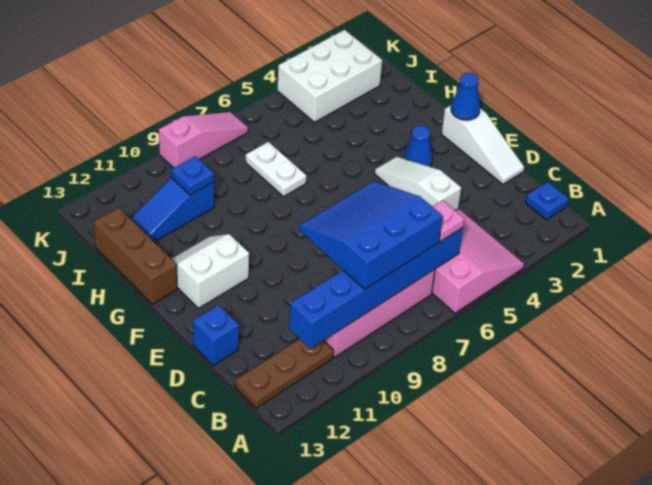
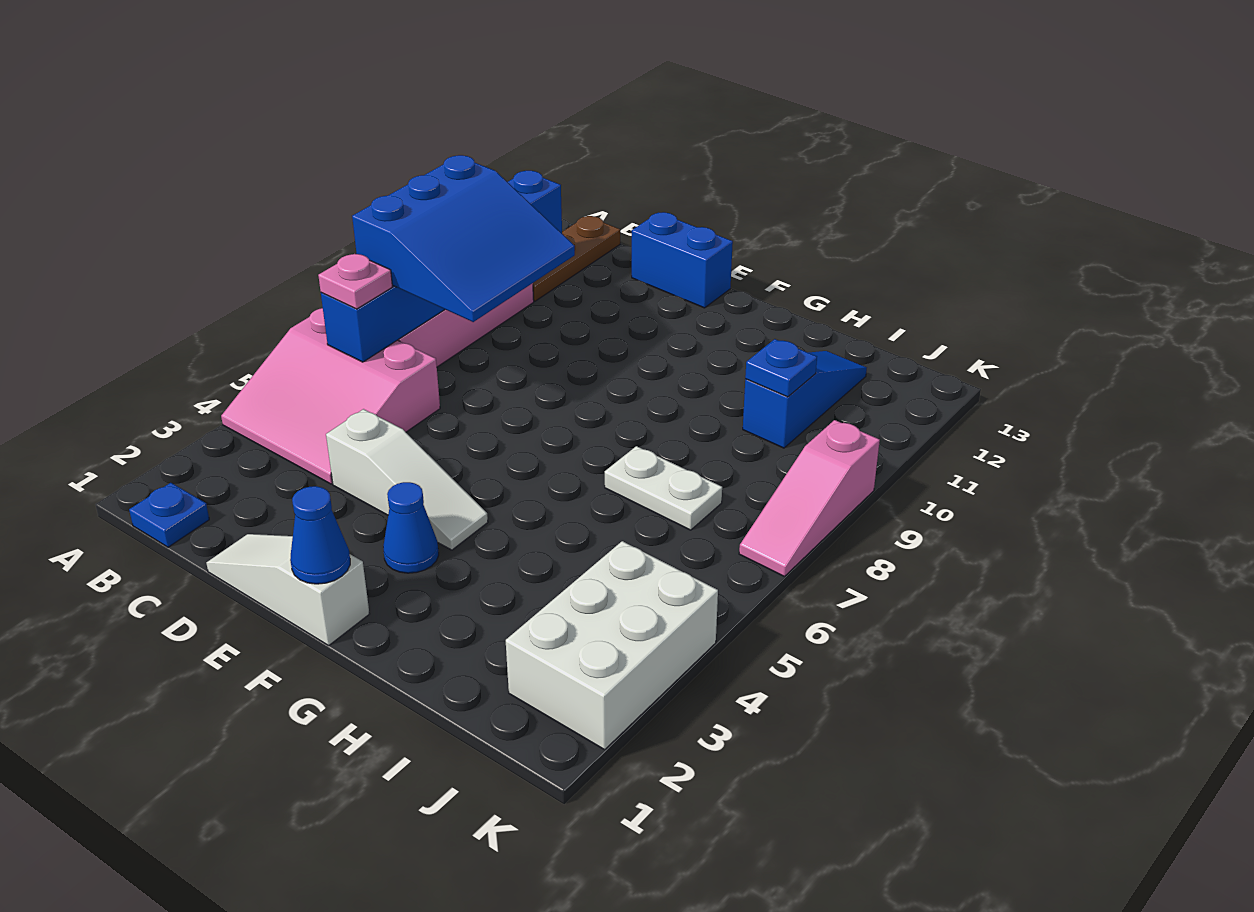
blue brick D13 level 1 -> blue brick D13:E13 level 1
white slope F11:G12 level 1 top F -> none
brown brick G13:I13 level 1 -> none

